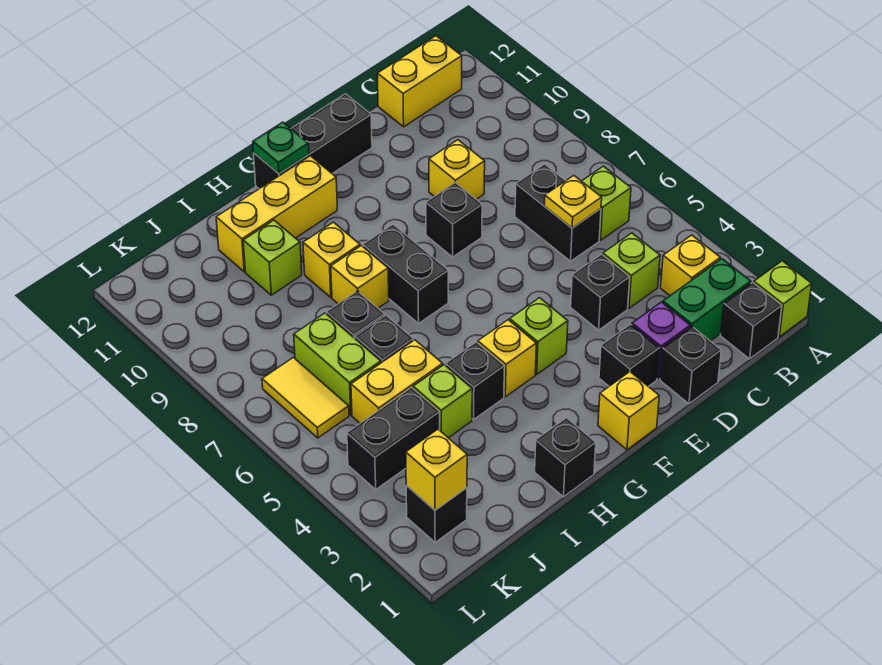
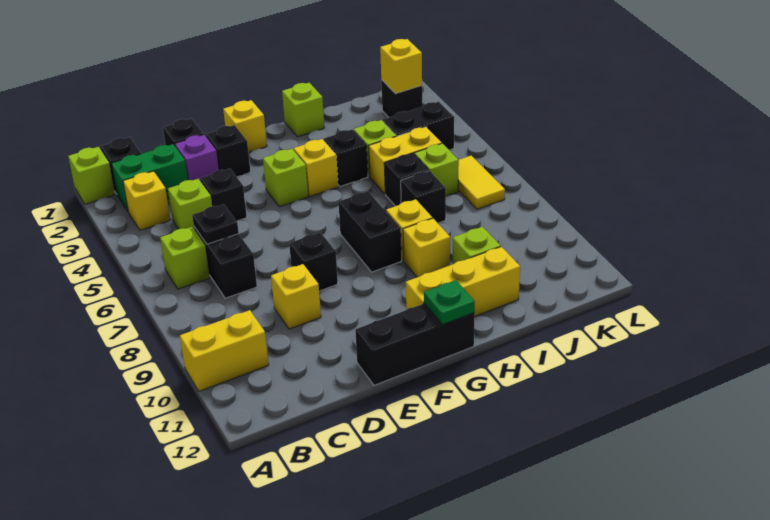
yellow brick B12:C12 level 1 -> yellow brick A10:B10 level 1
yellow plate C6 level 2 -> black plate C6 level 2
black brick H1 level 1 -> lime brick H1 level 1
lime brick J6:J7 level 1 -> lime brick J6 level 1

